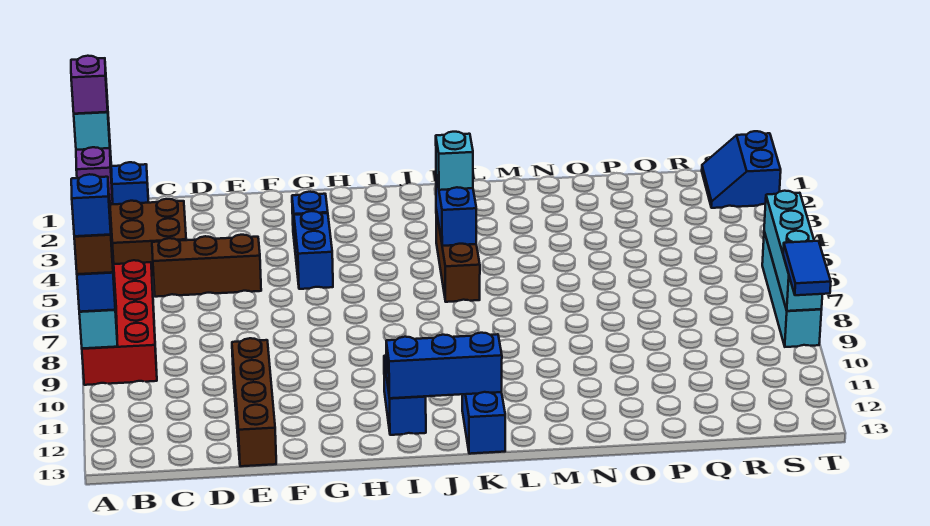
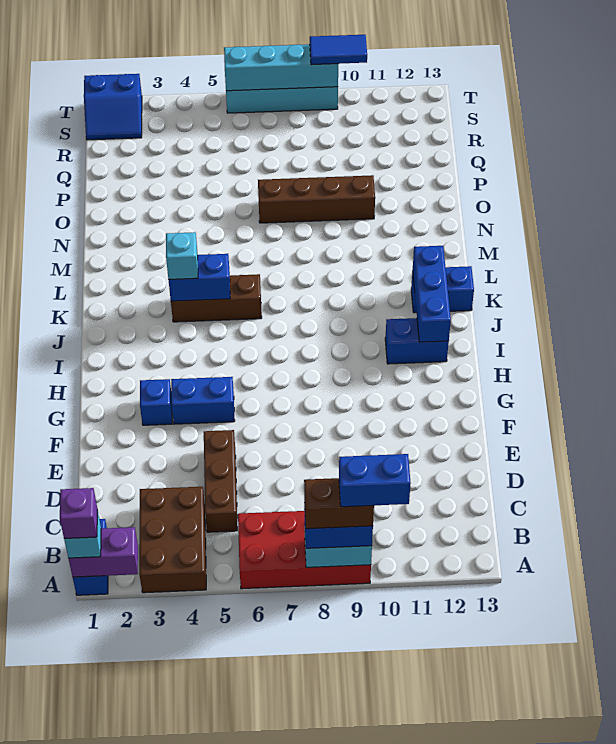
blue brick A9 level 5 -> blue brick A9:A10 level 5
brown brick E10:E13 level 1 -> brown brick O7:O10 level 1

